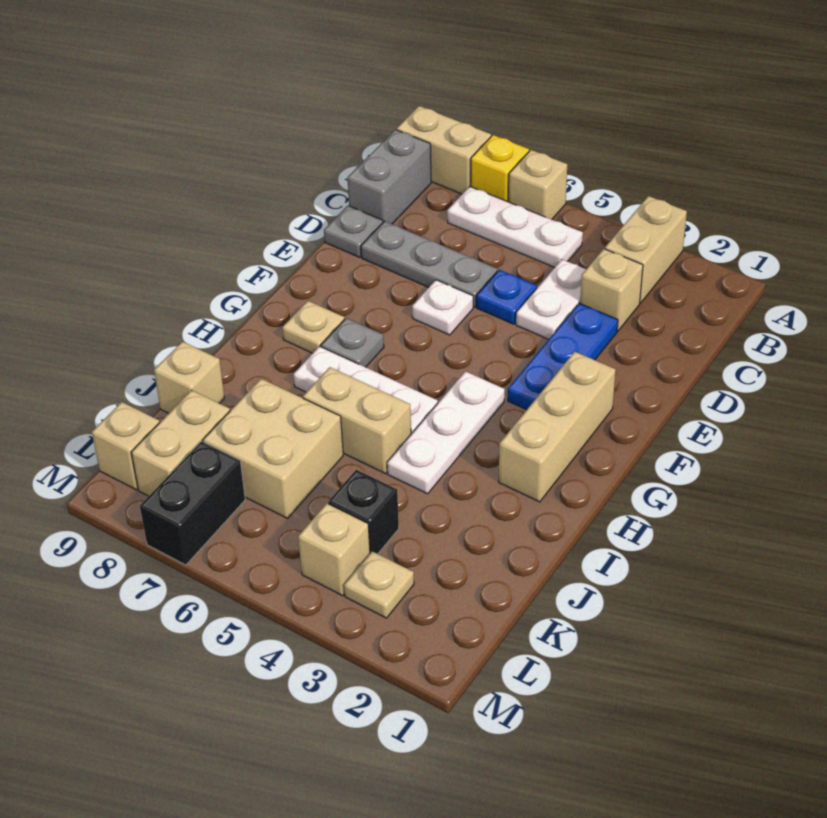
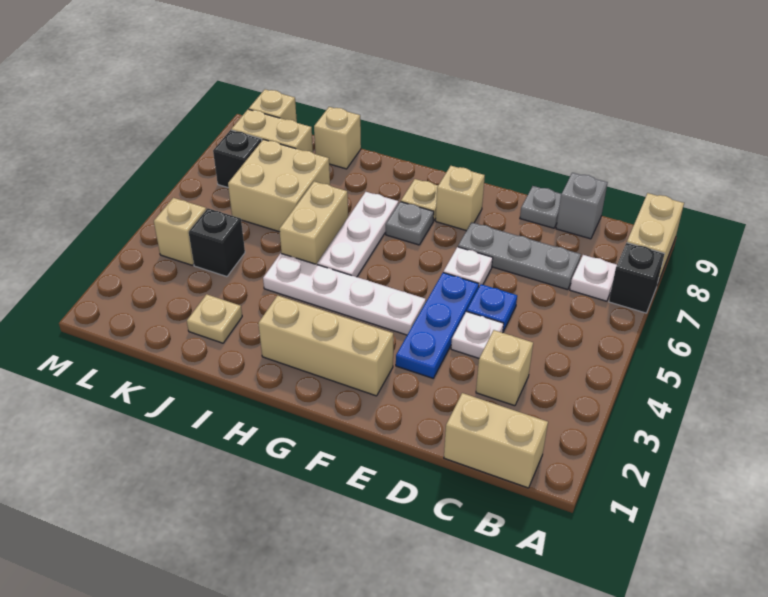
tan brick A3:B3 level 1 -> tan brick B1:C1 level 1
tan brick A6 level 1 -> tan brick F8 level 1
yellow brick A7 level 1 -> black brick A7 level 1
white plate B5:B7 level 1 -> white plate B7 level 1
grey brick B9:C9 level 1 -> grey brick C9 level 1
white plate C4:D4 level 1 -> white plate D4 level 1
blue plate D3:F3 level 1 -> blue plate E3:E5 level 1
grey plate D6:D8 level 1 -> grey plate C7:E7 level 1
white plate G4:I4 level 1 -> white plate F4:I4 level 1
tan plate L3 level 1 -> tan plate J2 level 1
black brick L7:M7 level 1 -> black brick L7 level 1

